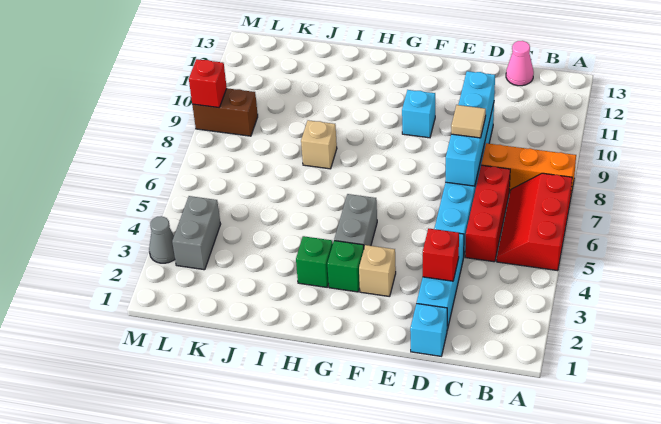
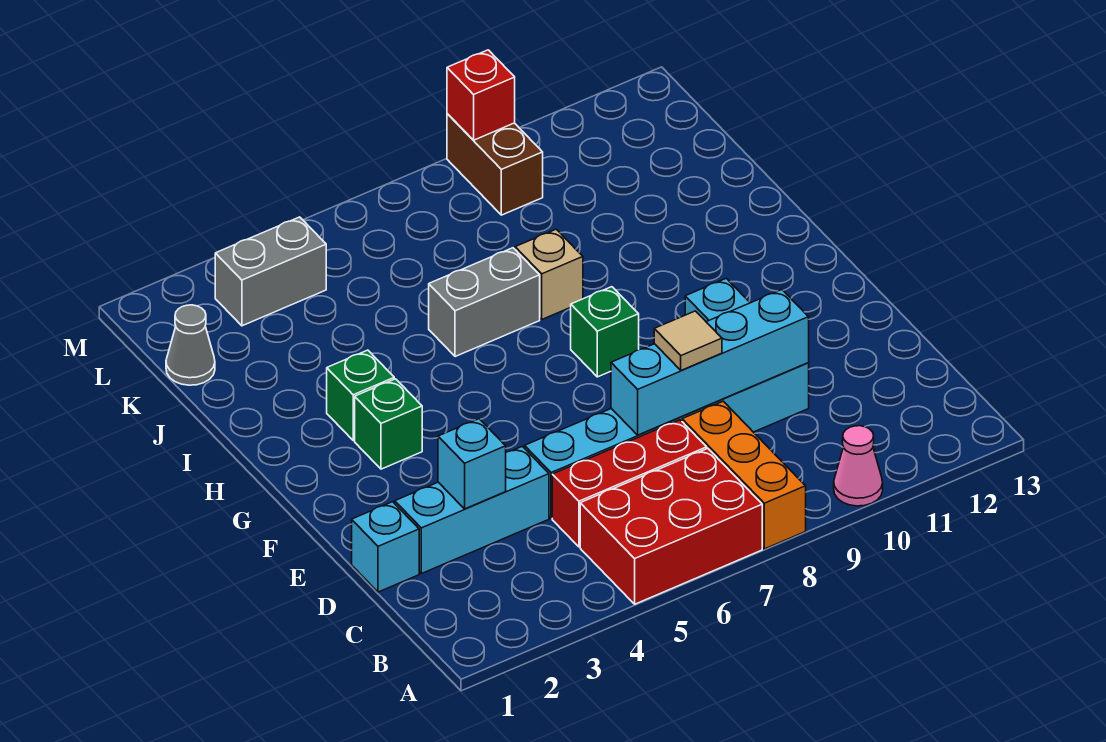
red slope A5:B7 level 1 top A -> red brick A5:B7 level 1
pink cone C13 level 1 -> pink cone A10 level 1
red brick D3 level 2 -> cyan brick D3 level 2
tan brick F3 level 1 -> none
grey brick G4:G5 level 1 -> grey brick I6:I7 level 1
none -> green brick G8 level 1
grey cone M3 level 1 -> grey cone K1 level 1

